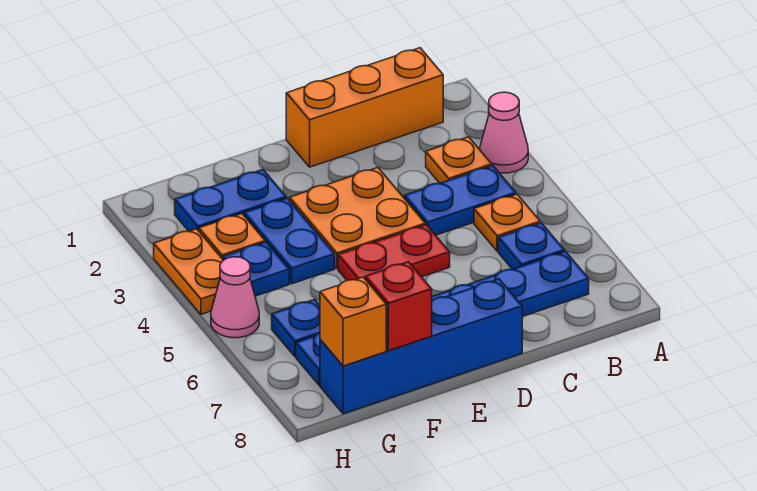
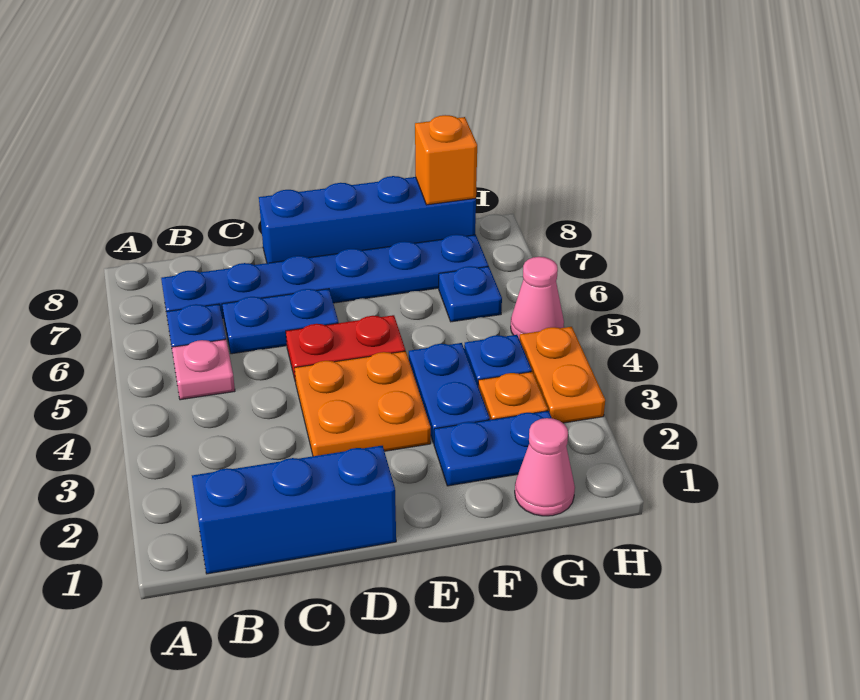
pink cone A3 level 1 -> pink cone G1 level 1
orange brick B1:D1 level 1 -> blue brick B1:D1 level 1
orange plate B3 level 1 -> none
blue plate B4:C4 level 1 -> blue plate C6:D6 level 1
orange plate B5 level 1 -> pink plate B5 level 1
red brick F8 level 2 -> none

